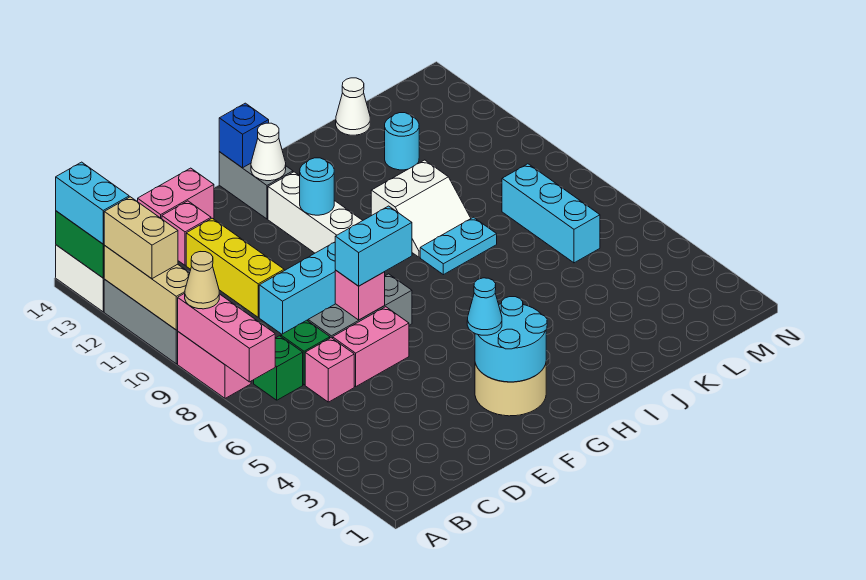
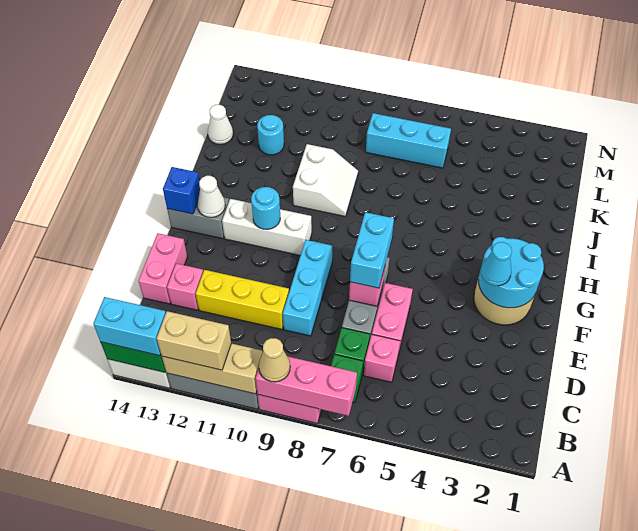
cyan plate I8:J8 level 1 -> none

